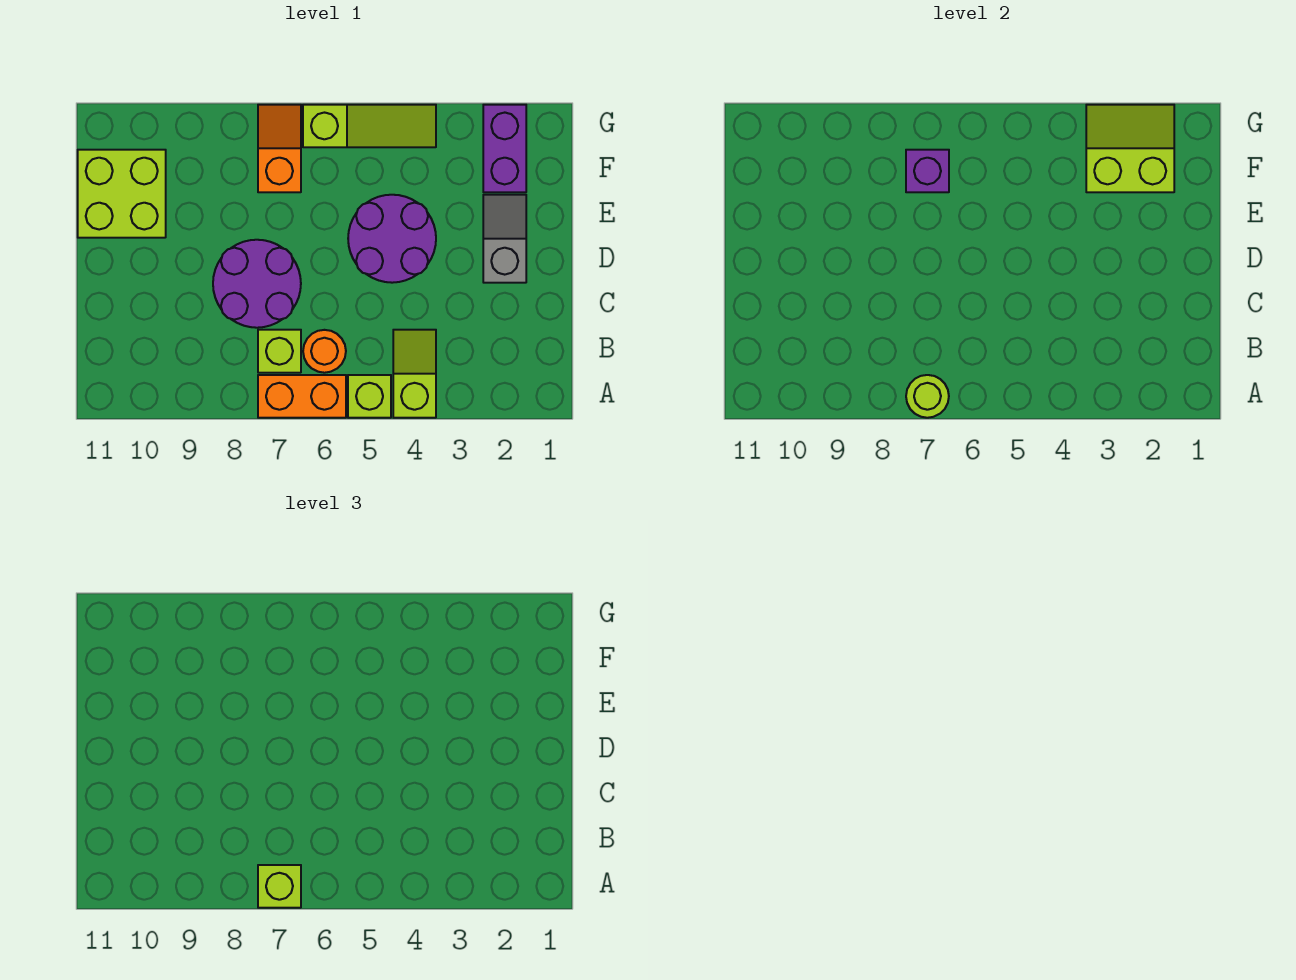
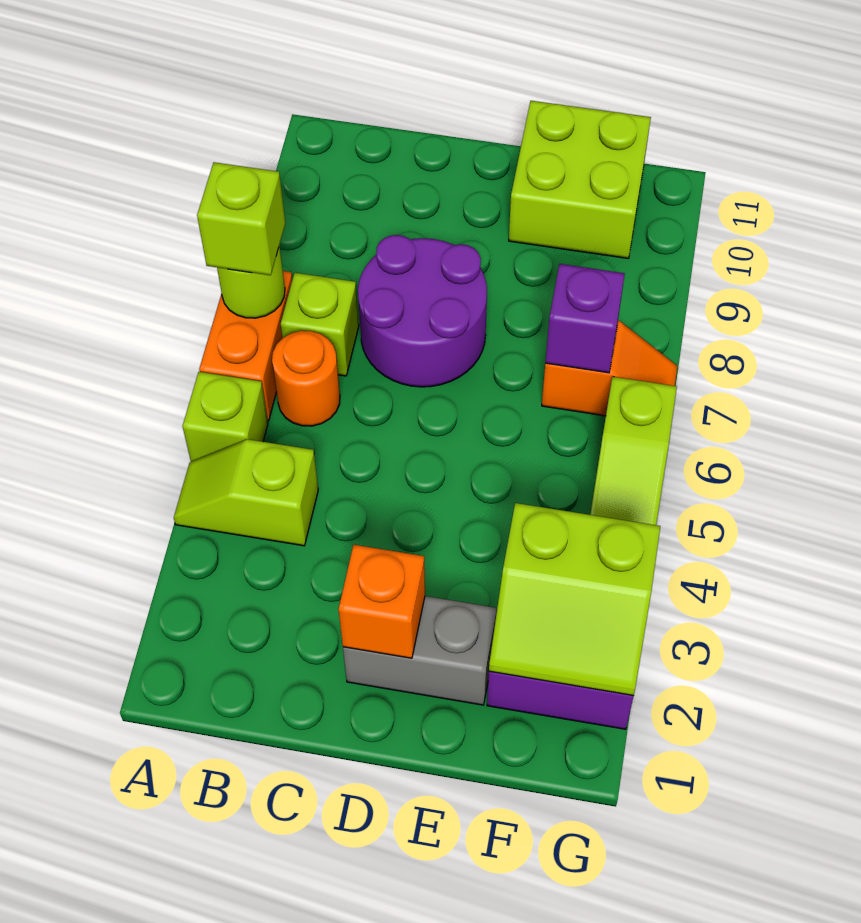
lime slope A4:B4 level 1 top A -> lime slope A4:B4 level 1 top B
grey slope D2:E2 level 1 top D -> grey brick D2:E2 level 1
none -> orange brick D2 level 2
purple round brick D4:E5 level 1 -> none
lime slope F2:G3 level 2 top F -> lime slope F2:G3 level 2 top 3

